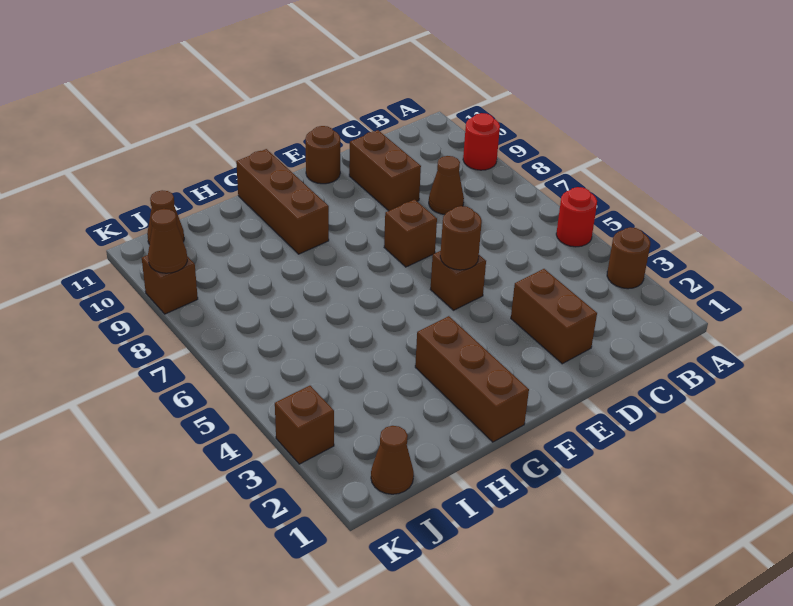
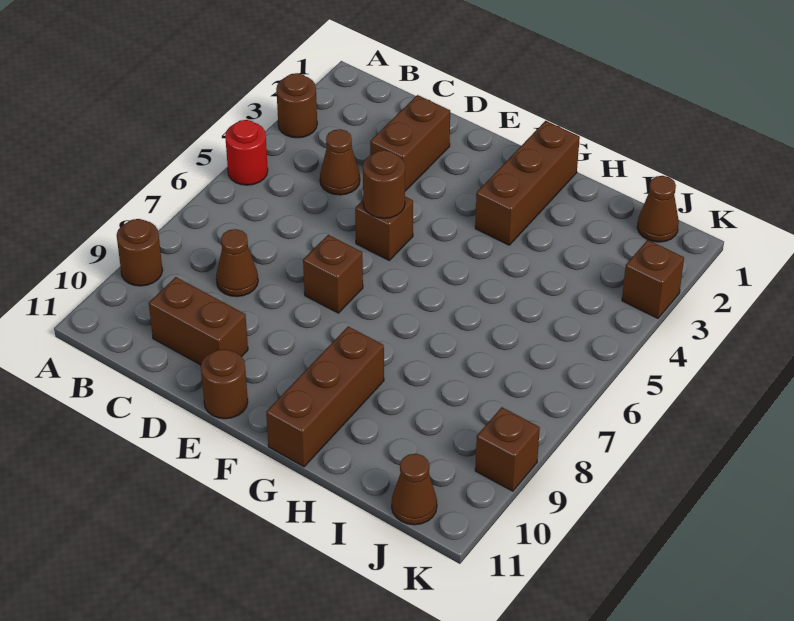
red round brick A9 level 1 -> brown round brick A9 level 1
brown brick D9:D10 level 1 -> brown brick C10:D10 level 1
brown cone K9 level 2 -> brown cone C4 level 1

